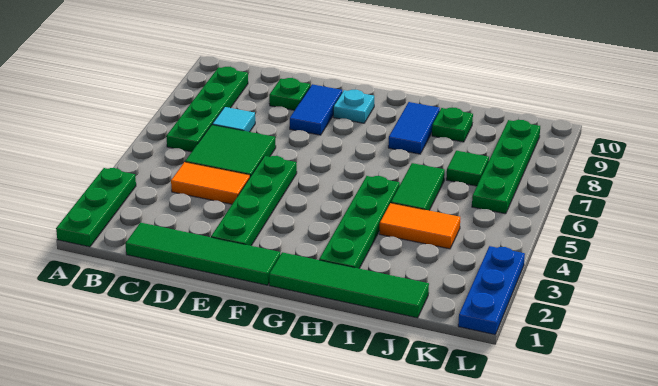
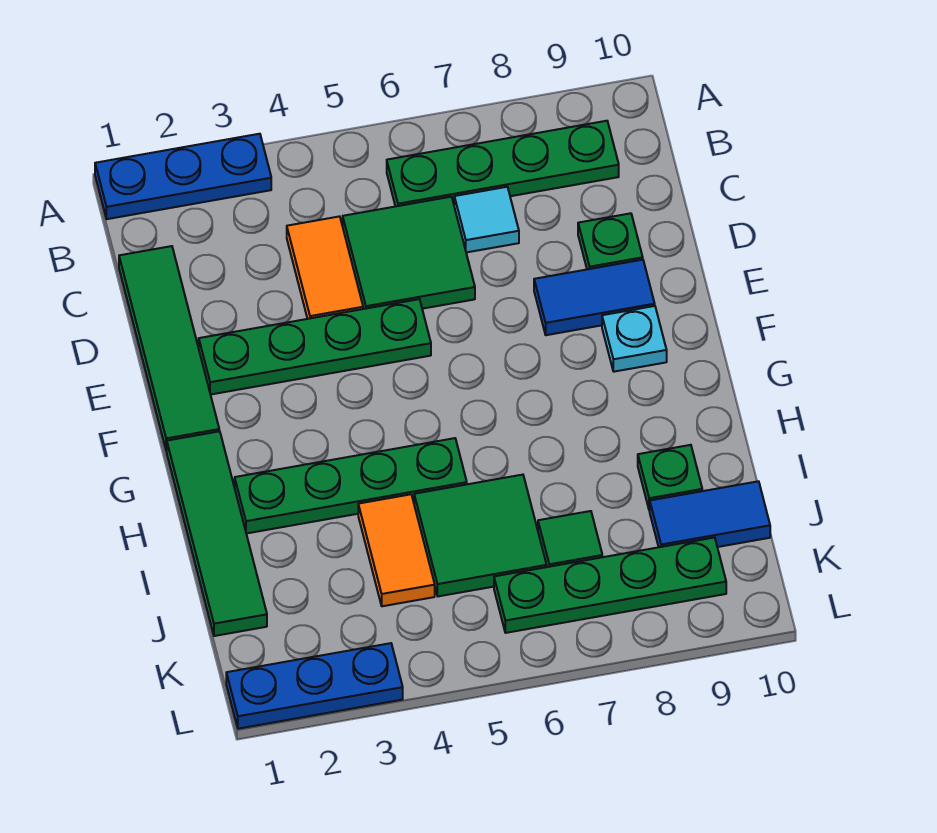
green plate A1:A3 level 1 -> blue plate A1:A3 level 1
blue tile H8:H9 level 1 -> blue tile J9:J10 level 1
green tile I5:I6 level 1 -> green tile I5:J6 level 1

